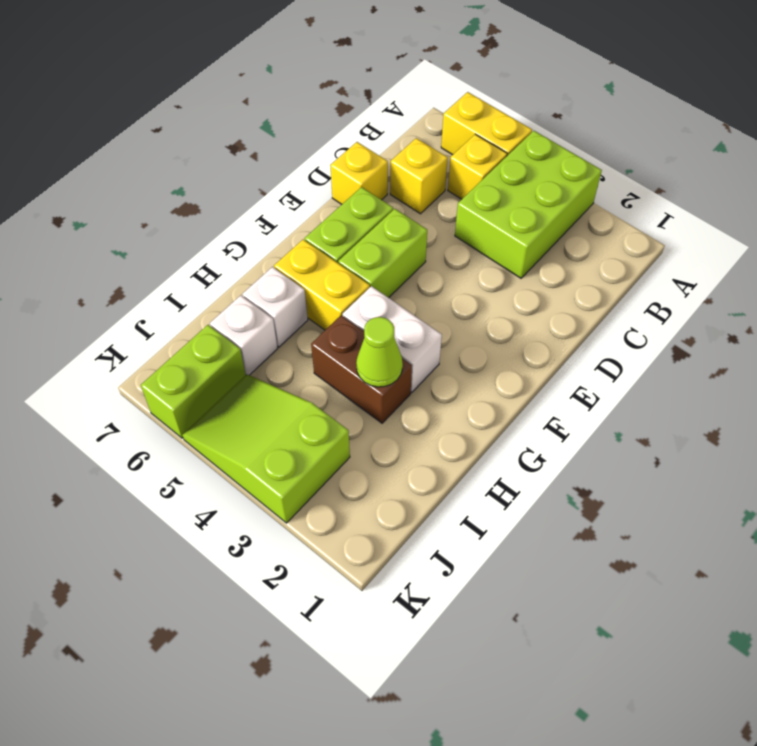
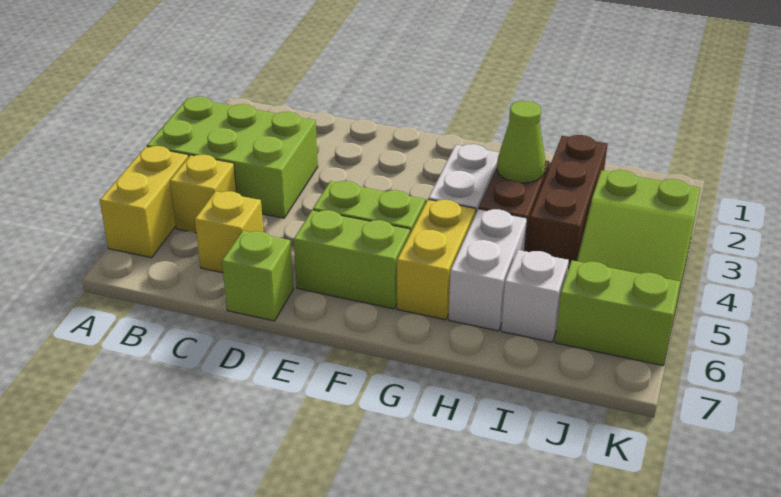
yellow brick D7 level 1 -> lime brick D7 level 1
white brick H6 level 1 -> white brick H5:H6 level 1
none -> brown brick I2:I4 level 1

